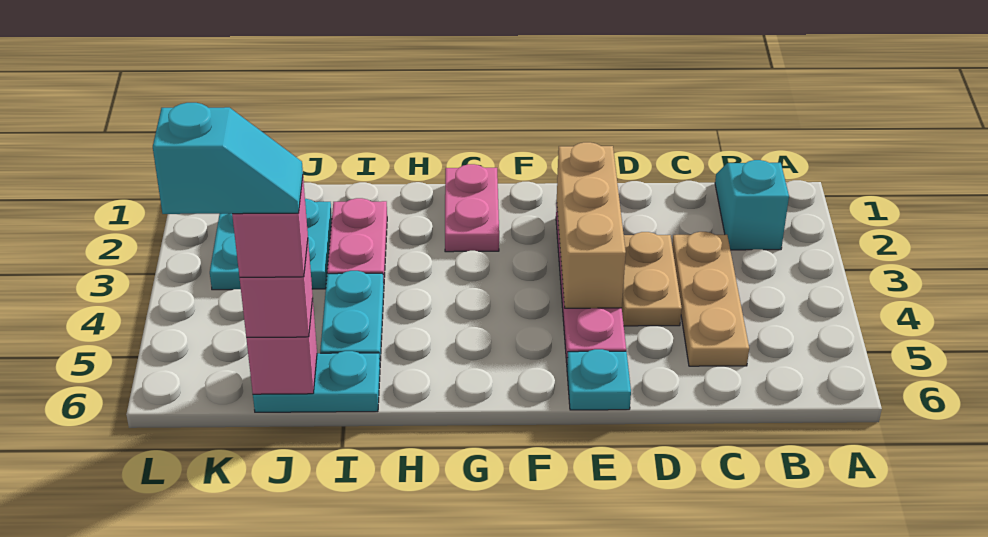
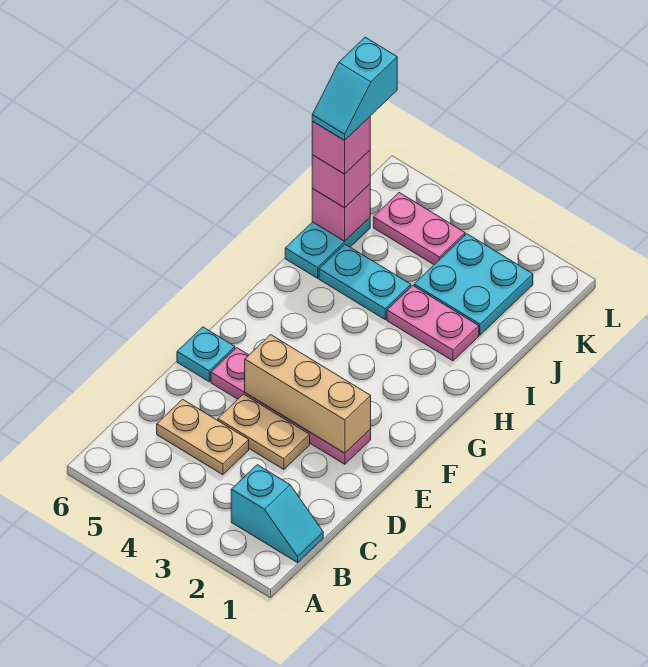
tan plate C3:C5 level 1 -> tan plate C4:C5 level 1
pink plate G1:G2 level 1 -> pink plate K4:K5 level 1

